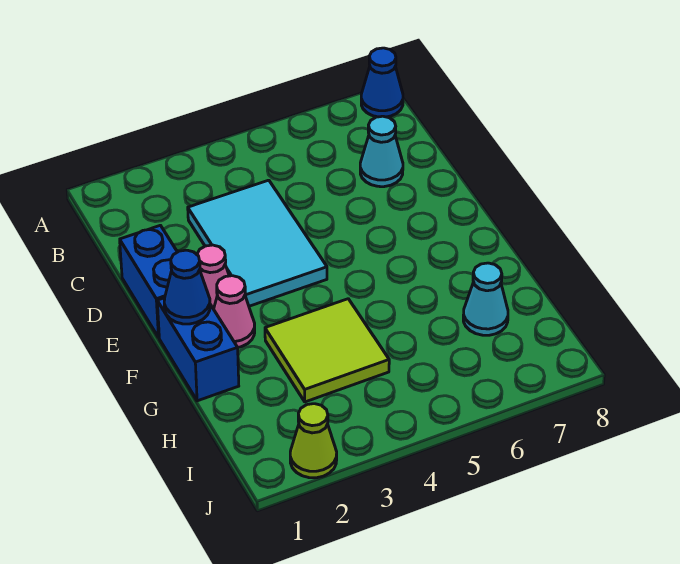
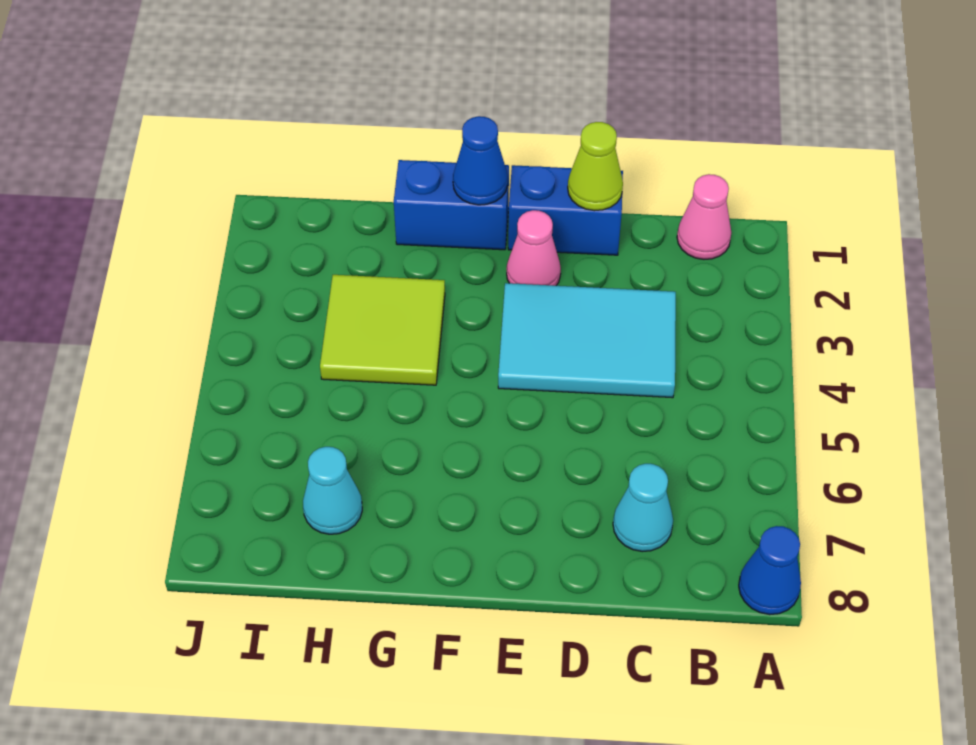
pink cone F2 level 1 -> pink cone B1 level 1
lime cone J2 level 1 -> lime cone D1 level 2

